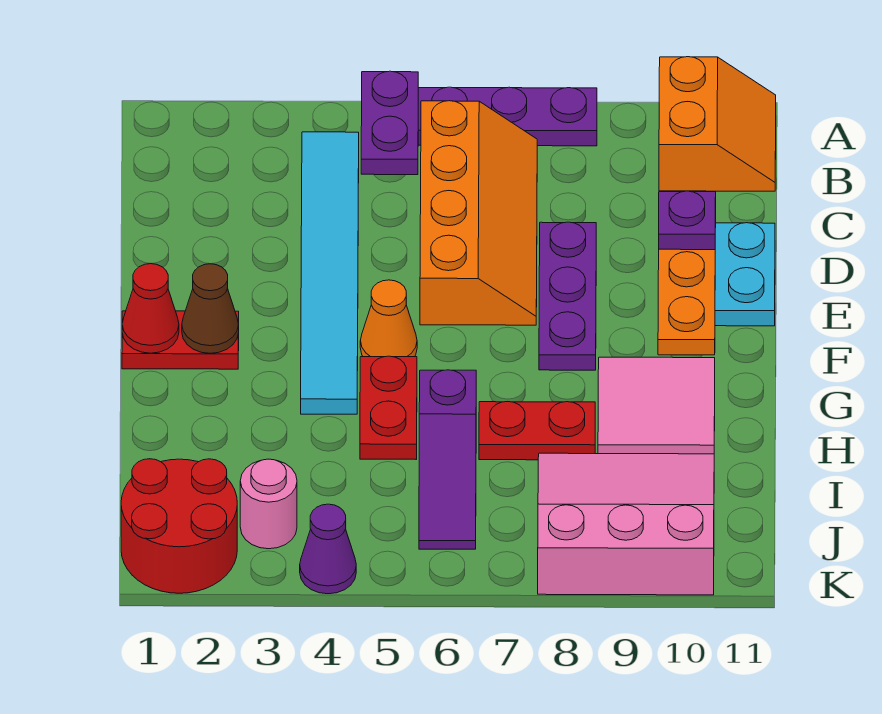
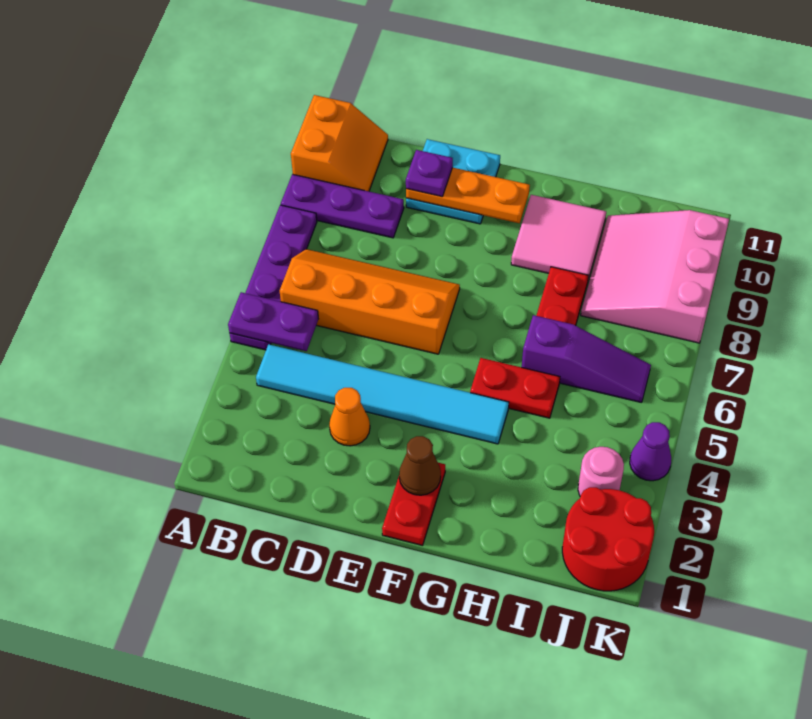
orange slope A10:B11 level 1 top 10 -> orange slope A10:B11 level 1 top A
purple plate D8:F8 level 1 -> purple plate A9:C9 level 1
red cone F1 level 2 -> none
orange cone F5 level 1 -> orange cone D3 level 1

